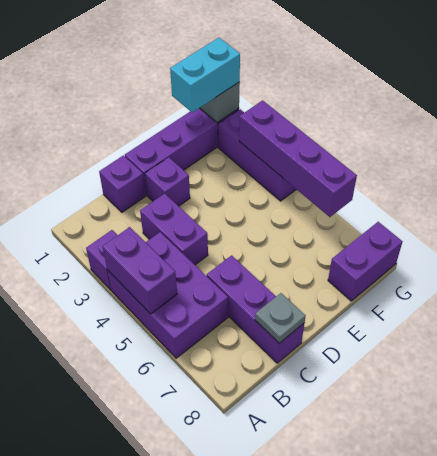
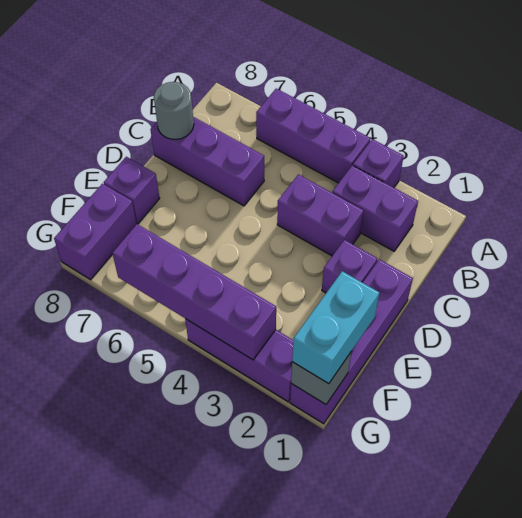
purple brick A4:B6 level 1 -> purple brick A4:A6 level 1
purple brick A4:A5 level 2 -> purple brick B2:B3 level 1
purple brick C1 level 1 -> purple brick E8 level 1
grey plate C8 level 2 -> grey round brick C8 level 2

